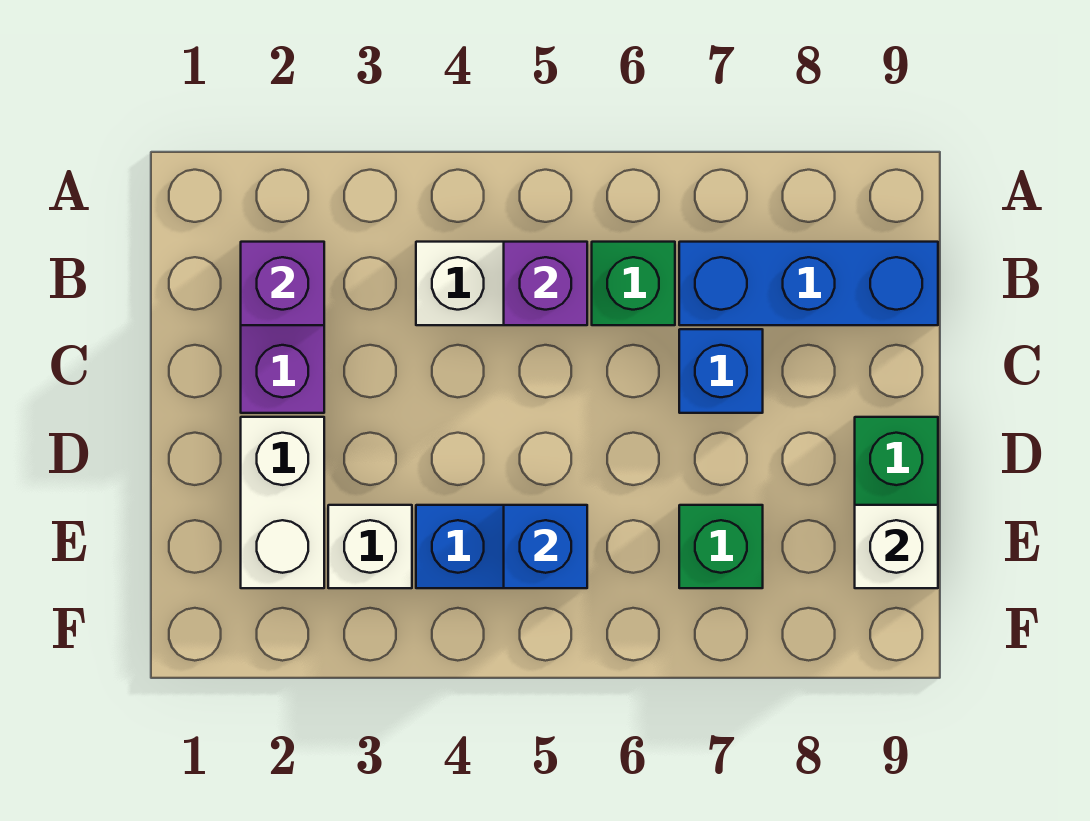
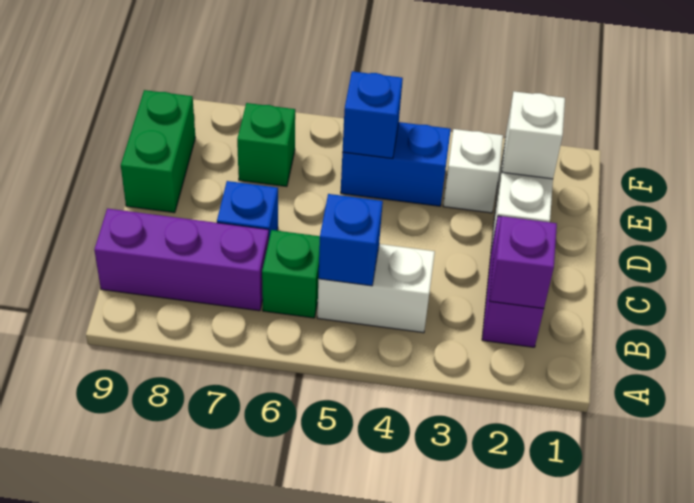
purple brick B5 level 2 -> blue brick B5 level 2
blue brick B7:B9 level 1 -> purple brick B7:B9 level 1
white brick E9 level 2 -> white brick E2 level 2

